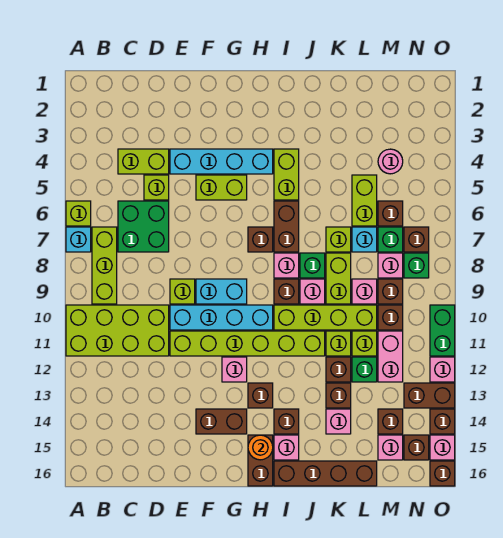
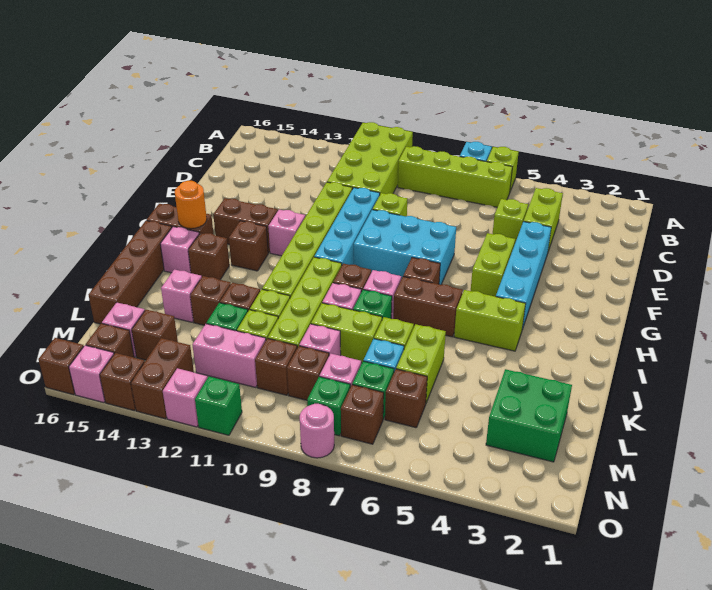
lime brick B7:B9 level 1 -> lime brick B6:B9 level 1
green brick C6:D7 level 1 -> green brick L2:M3 level 1
cyan brick F9:G9 level 1 -> cyan brick F7:G9 level 1
brown brick F14:G14 level 1 -> brown brick G13:G14 level 1
lime brick L5:L6 level 1 -> lime brick K6:L6 level 1
pink round brick M4 level 1 -> pink round brick O8 level 1
green brick O10:O11 level 1 -> green brick O11 level 1

